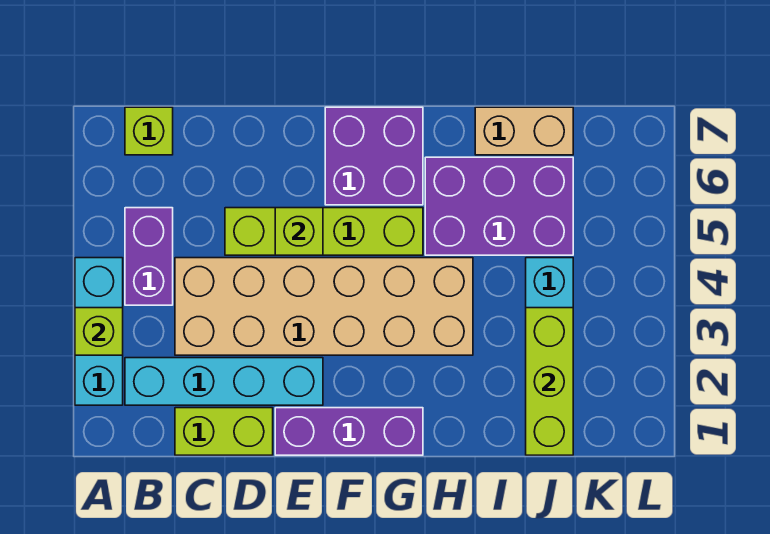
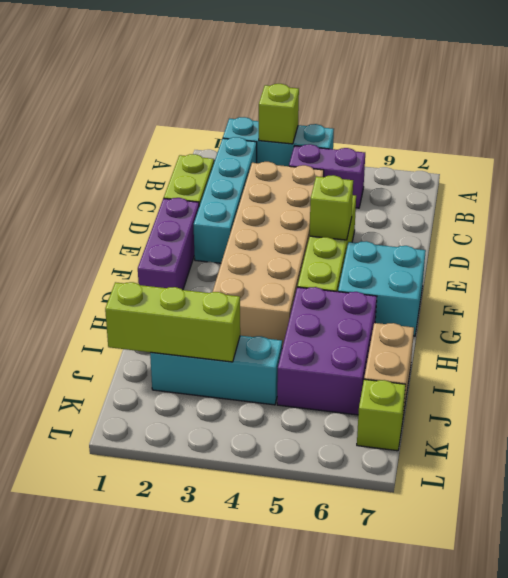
lime brick B7 level 1 -> lime brick K7 level 1
purple brick F6:G7 level 1 -> cyan brick F6:G7 level 1

